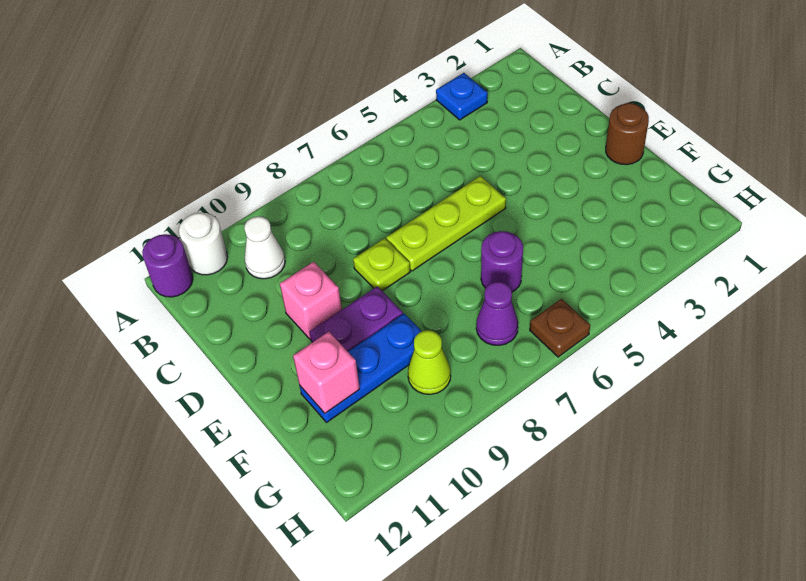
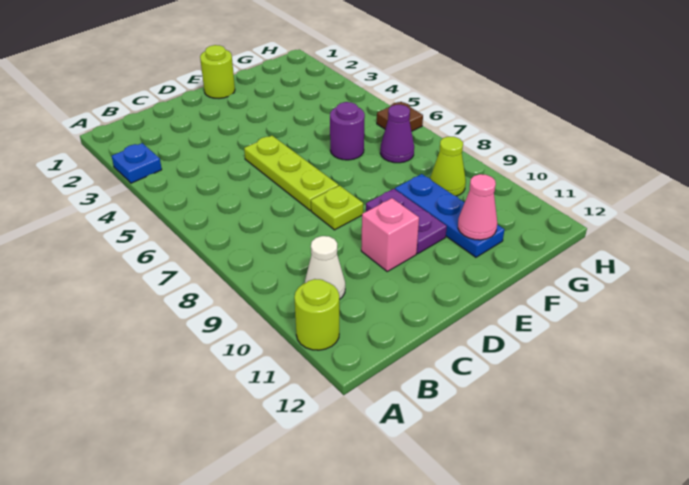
white round brick A11 level 1 -> lime round brick A11 level 1
purple round brick A12 level 1 -> none
brown round brick E1 level 1 -> lime round brick E1 level 1
pink brick F11 level 2 -> pink cone F11 level 2

